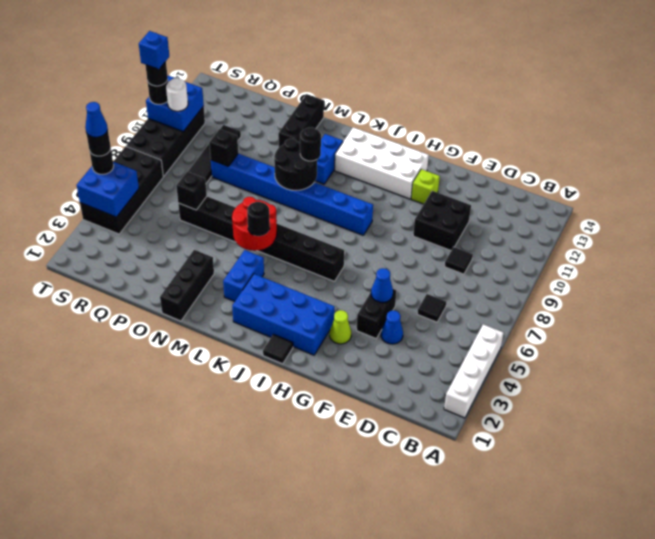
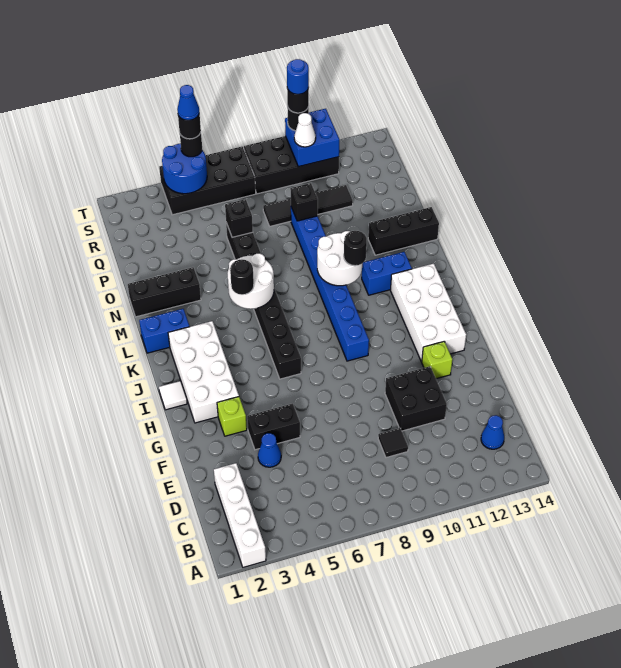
white brick A2:A5 level 1 -> white brick A2:D2 level 1
black tile D6 level 1 -> none
blue cone F5 level 2 -> blue cone C13 level 1
lime cone G3 level 1 -> lime brick G3 level 1
blue brick H2:K3 level 1 -> white brick H2:K3 level 1
black tile I1 level 1 -> white tile I1 level 1
blue brick L3:L4 level 1 -> blue brick L1:L2 level 1
red round brick L5:M6 level 2 -> white round brick L5:M6 level 2
black round brick L9:M10 level 2 -> white round brick L9:M10 level 2
blue brick S4:T5 level 2 -> blue round brick S4:T5 level 2
white round brick S10 level 3 -> white cone S10 level 3
blue brick T10 level 5 -> blue round brick T10 level 5

